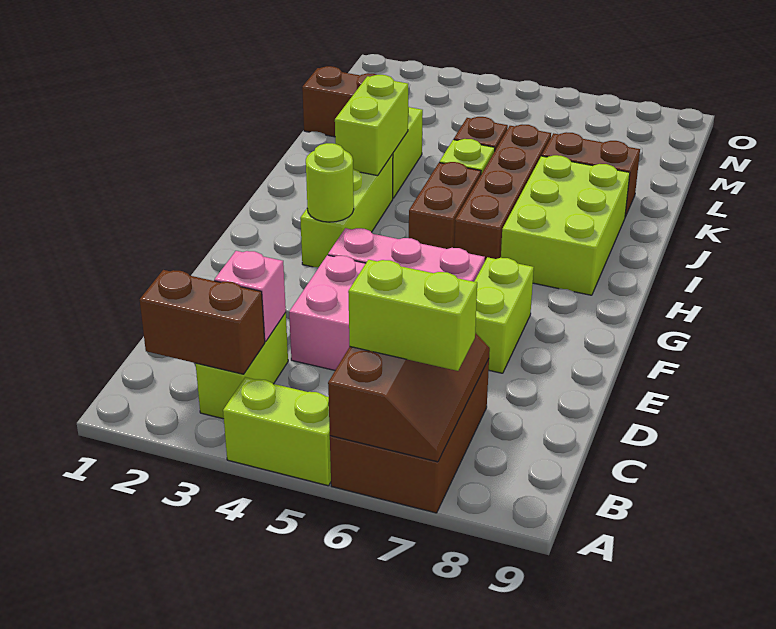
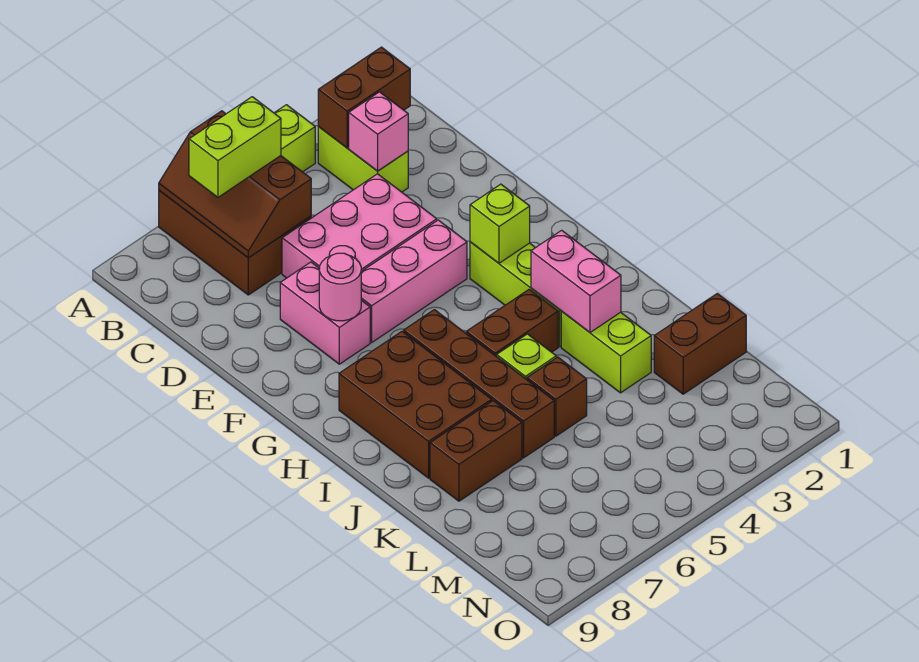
lime brick E7:F7 level 1 -> pink brick E7:F7 level 1
none -> pink round brick F7 level 2
lime round brick G3 level 2 -> lime brick G3 level 2
brown brick H5:I5 level 1 -> brown brick I4:I5 level 1
lime brick H7:J8 level 1 -> brown brick H7:J8 level 1
lime brick I3:J3 level 2 -> pink brick I3:J3 level 2

